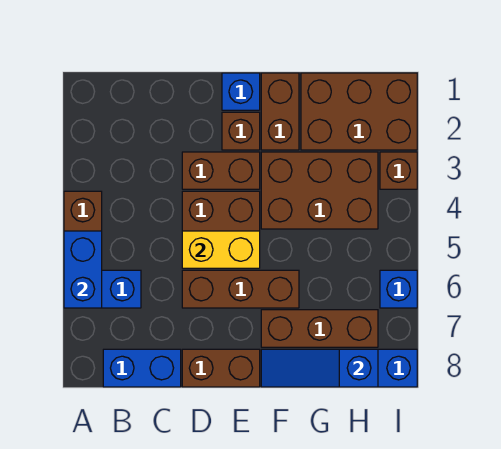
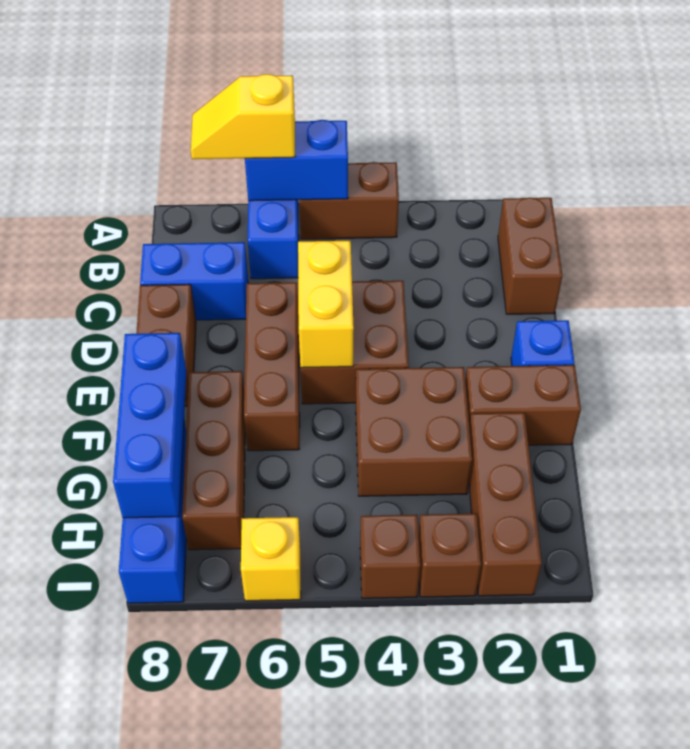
none -> yellow slope A6:A7 level 3 top 6
blue brick B8:C8 level 1 -> blue brick C7:C8 level 1
brown brick D3:E3 level 1 -> brown brick B1:C1 level 1
brown brick E2 level 1 -> brown brick I4 level 1
brown brick F3:H4 level 1 -> brown brick F3:G4 level 1
blue slope F8:H8 level 2 top H -> blue brick F8:H8 level 2
brown brick G1:I2 level 1 -> brown brick G2:I2 level 1
blue brick I6 level 1 -> yellow brick I6 level 1

